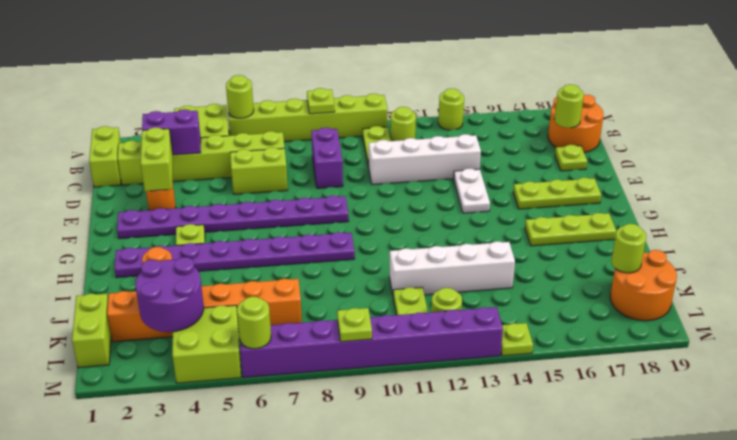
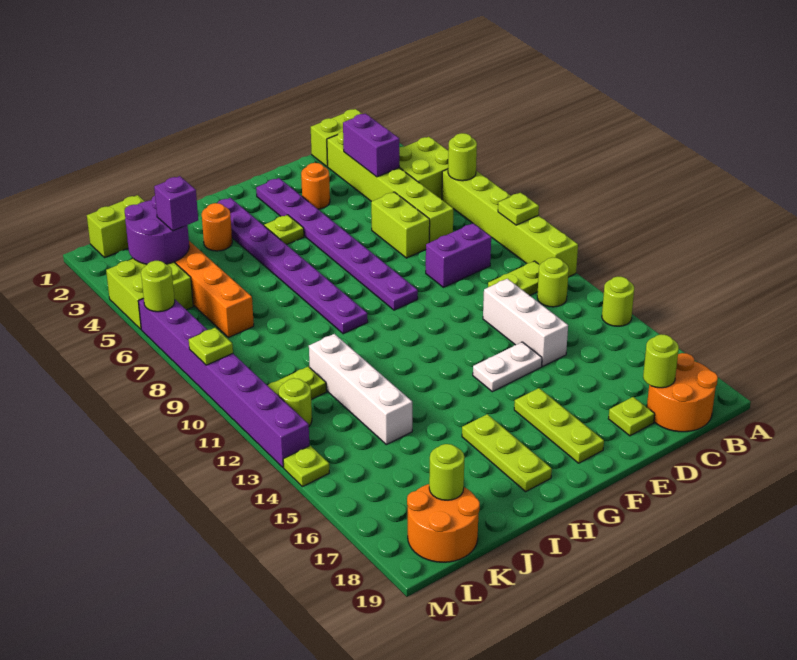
lime brick D3:E3 level 2 -> none
white brick D11:D14 level 1 -> white brick D12:D14 level 1
none -> purple brick K4 level 3

